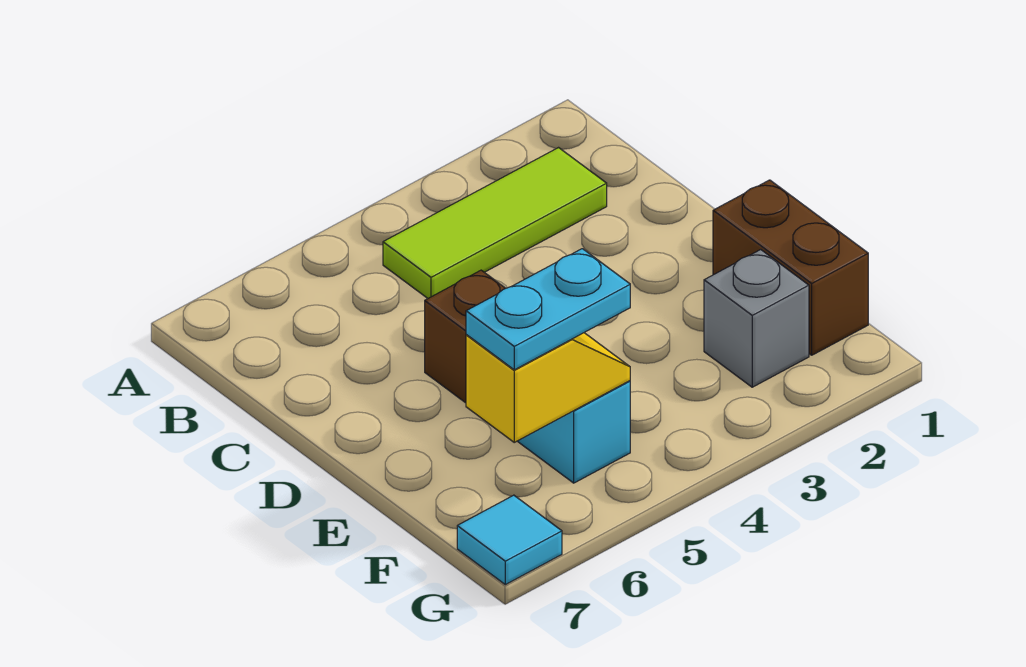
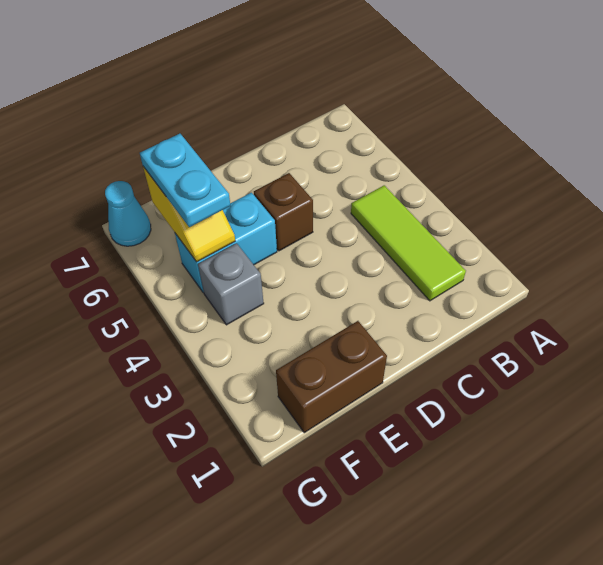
grey brick F2 level 1 -> grey brick F4 level 1
cyan tile G7 level 1 -> cyan cone G7 level 1

